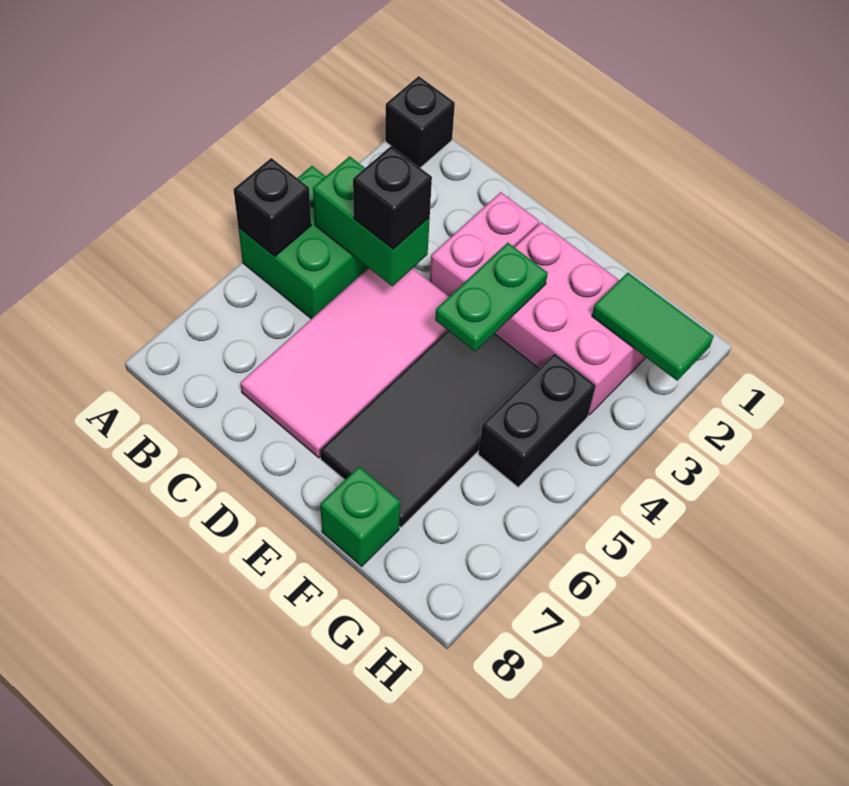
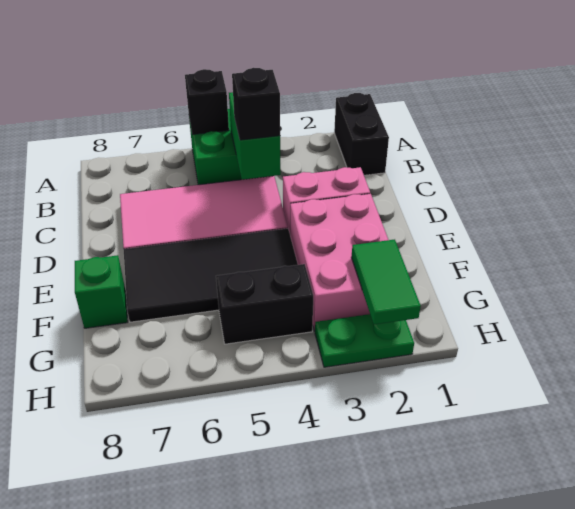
black brick A1 level 1 -> black brick A1:B1 level 1
green plate E3:E4 level 2 -> green plate H2:H3 level 1

